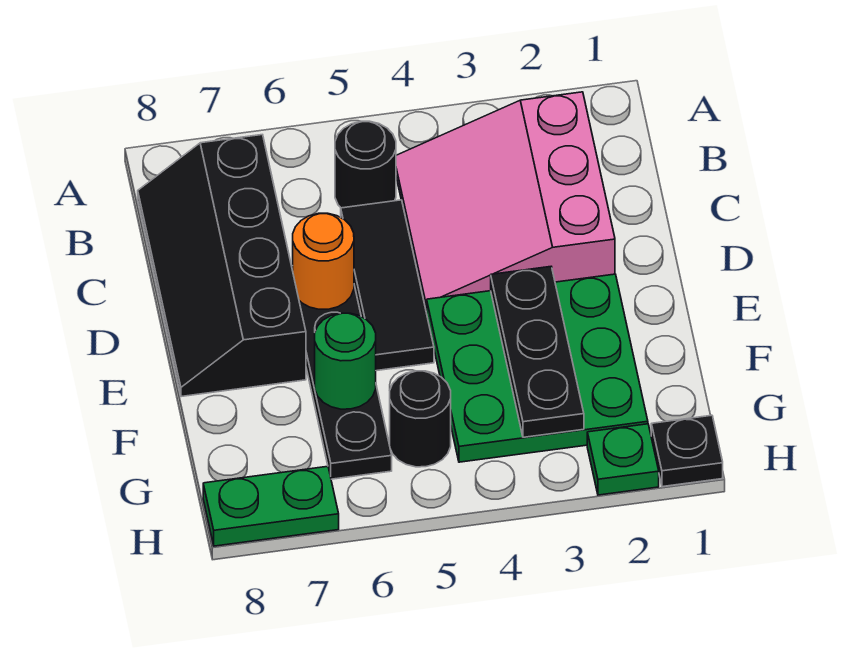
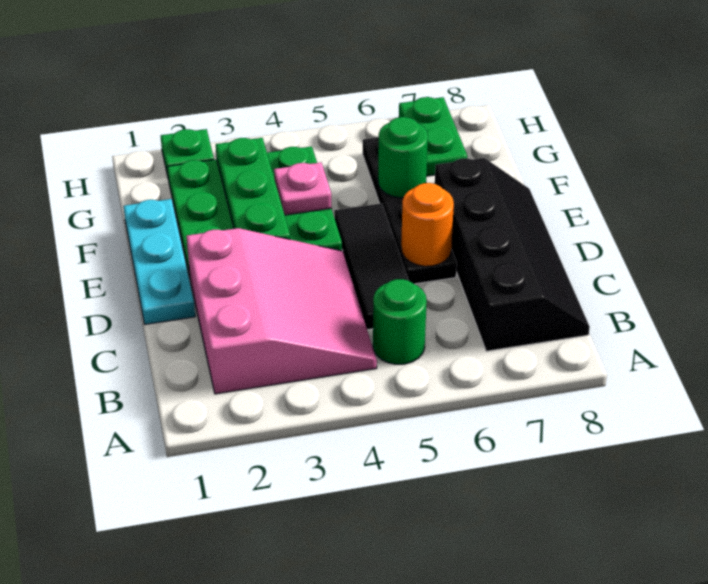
black round brick B5 level 1 -> green round brick B5 level 1
none -> cyan plate D1:F1 level 1
black plate E3:G3 level 2 -> green plate E3:G3 level 2
none -> pink plate F4 level 2
black round brick G5 level 1 -> none
black plate H1 level 1 -> none
green plate H7:H8 level 1 -> green plate G7:H7 level 1

